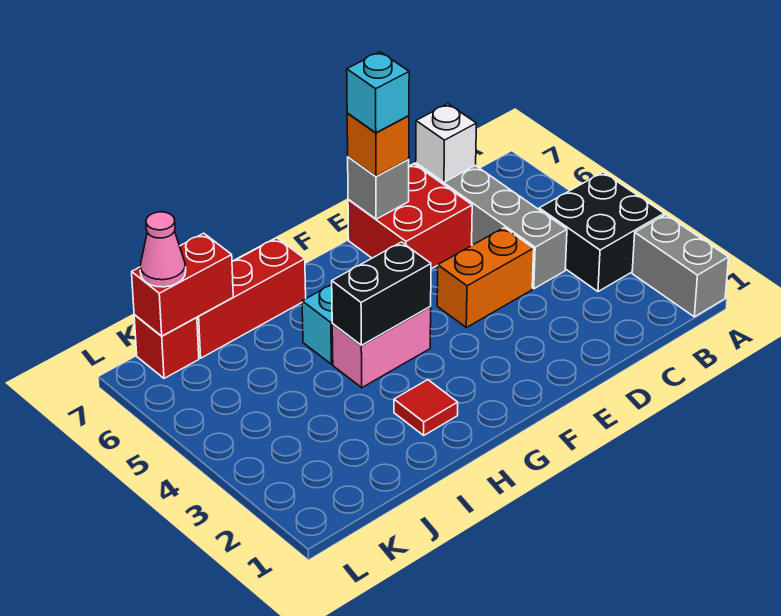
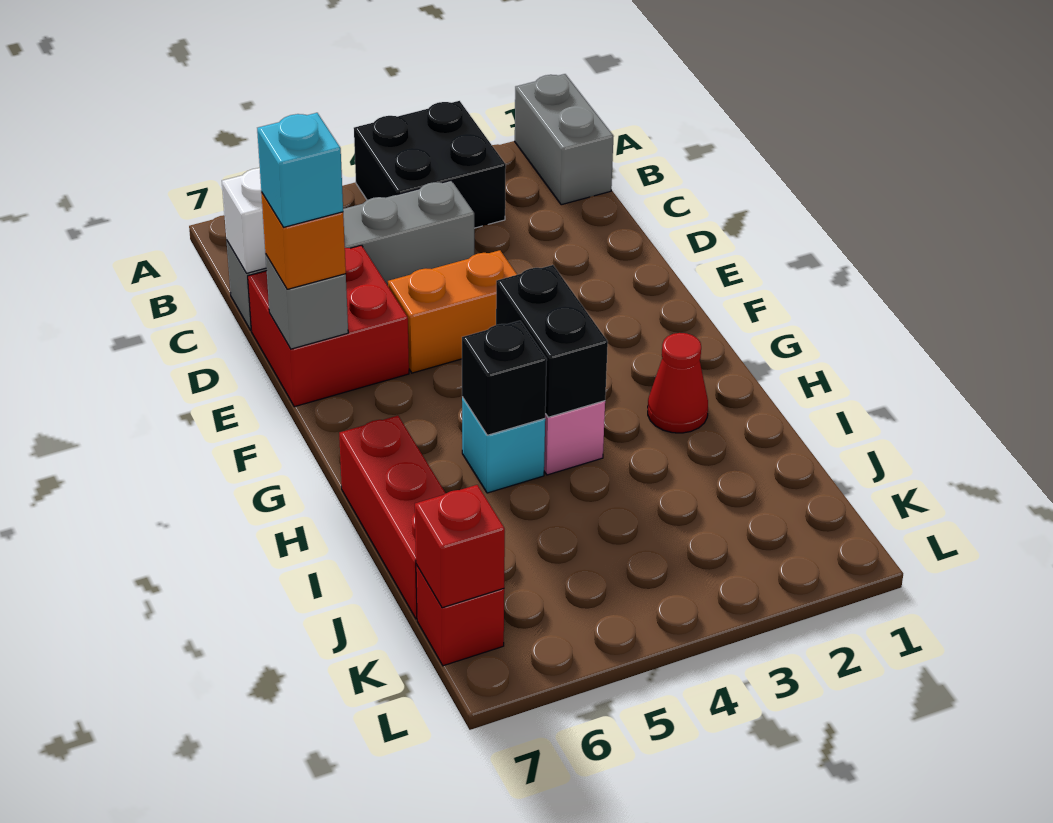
grey brick A1:A2 level 1 -> grey brick A1:B1 level 1
orange brick D4:E4 level 1 -> orange brick E4:E5 level 1
red tile H2 level 1 -> red cone H2 level 1
none -> black brick H5 level 2
red brick J7:K7 level 2 -> red brick K7 level 2
pink cone K7 level 3 -> none

